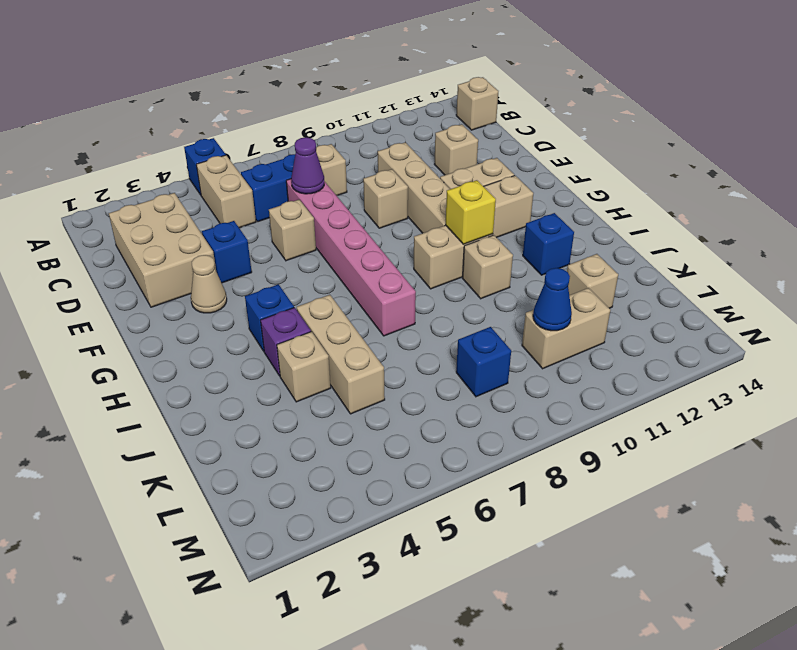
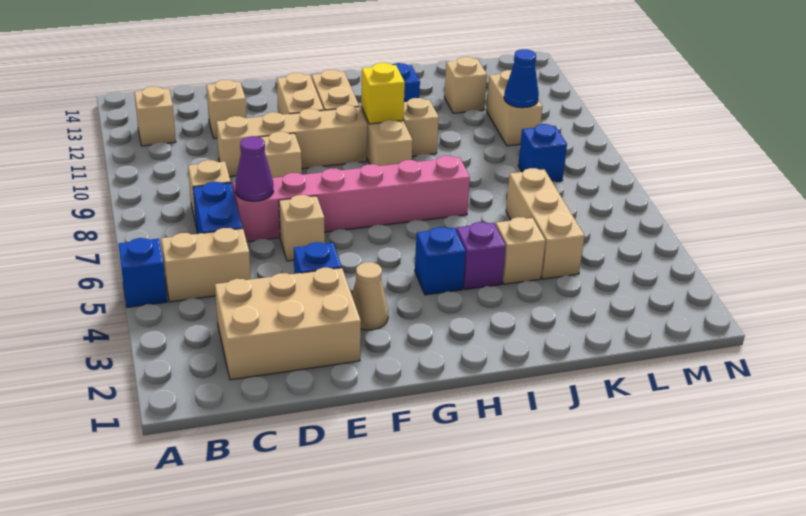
tan brick B14 level 1 -> tan brick B12 level 1
tan brick I5:K5 level 1 -> tan brick K4:K6 level 1

